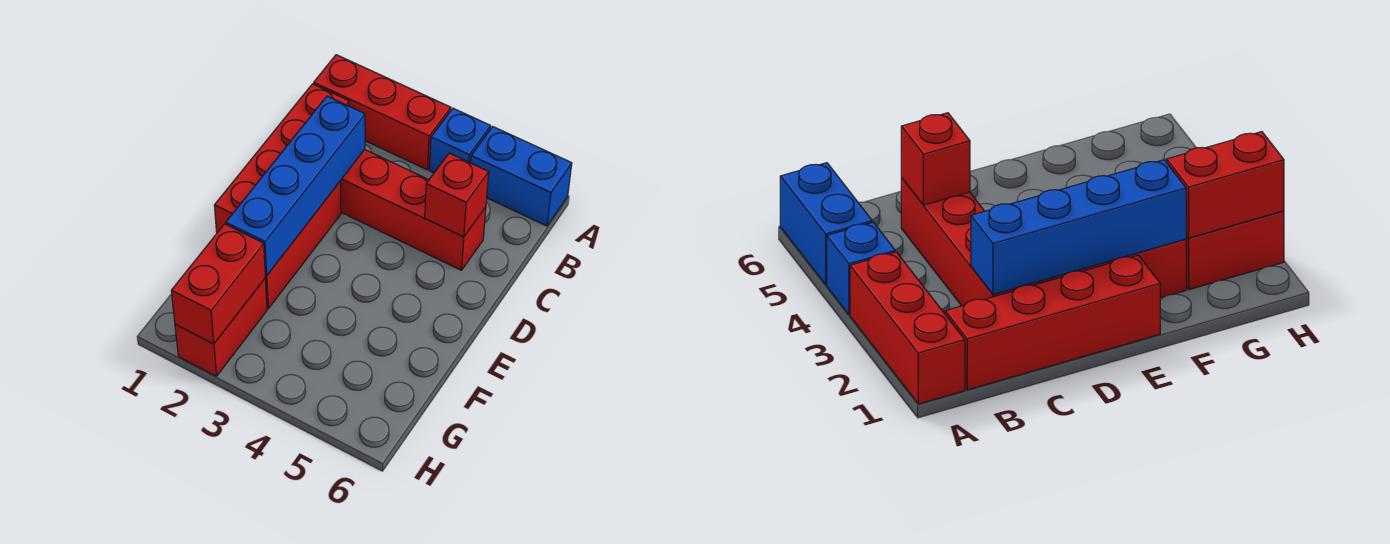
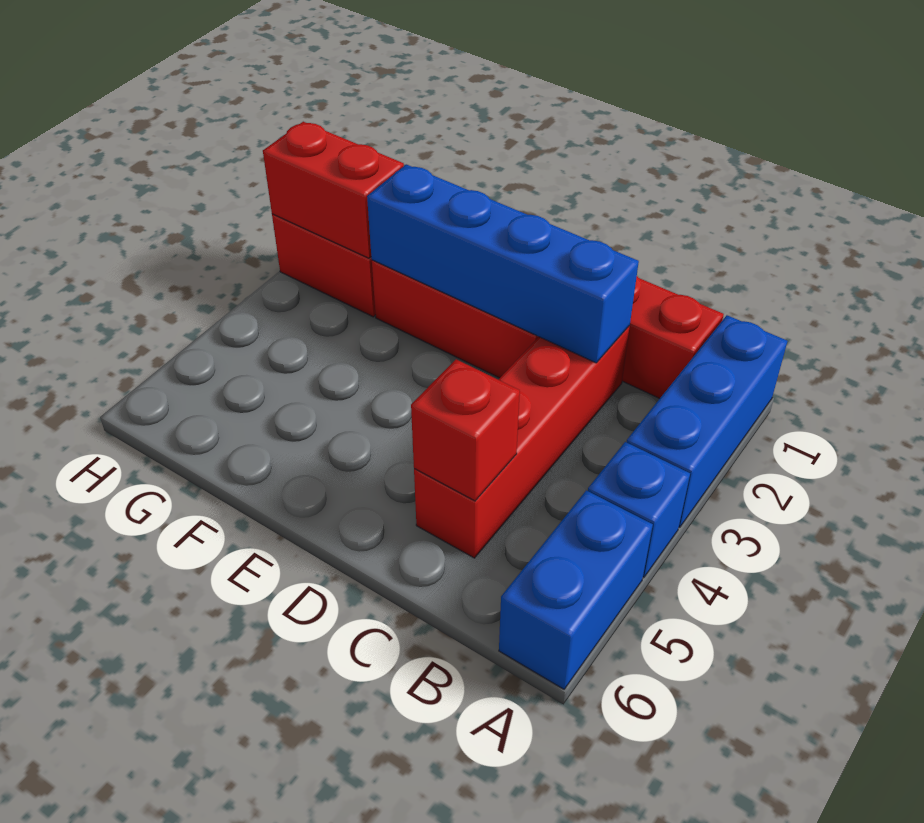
red brick A1:A3 level 1 -> blue brick A1:A3 level 1

